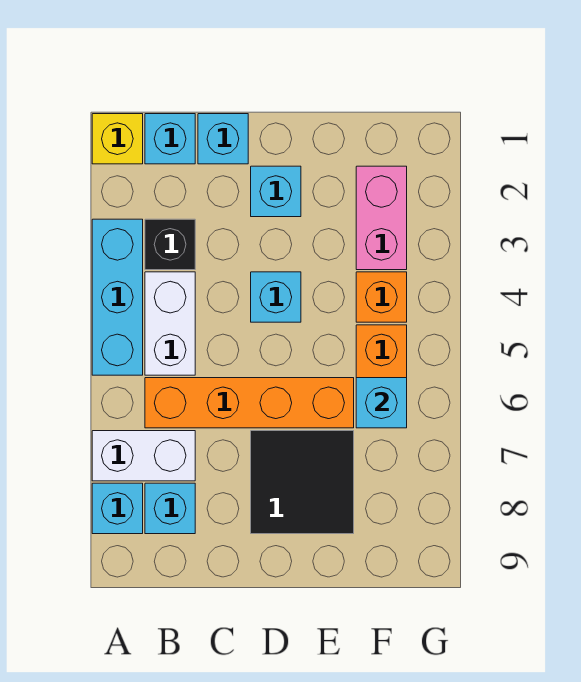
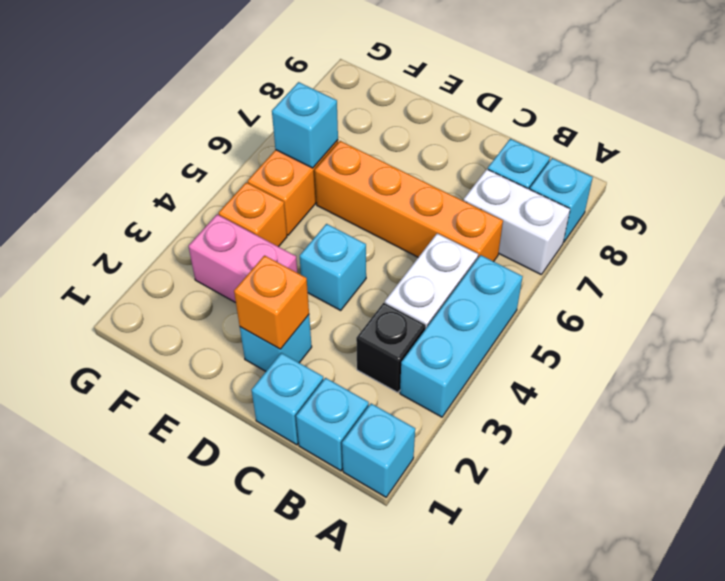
yellow brick A1 level 1 -> cyan brick A1 level 1
none -> orange brick D2 level 2
black tile D7:E8 level 1 -> none
pink brick F2:F3 level 1 -> pink brick E3:F3 level 1

